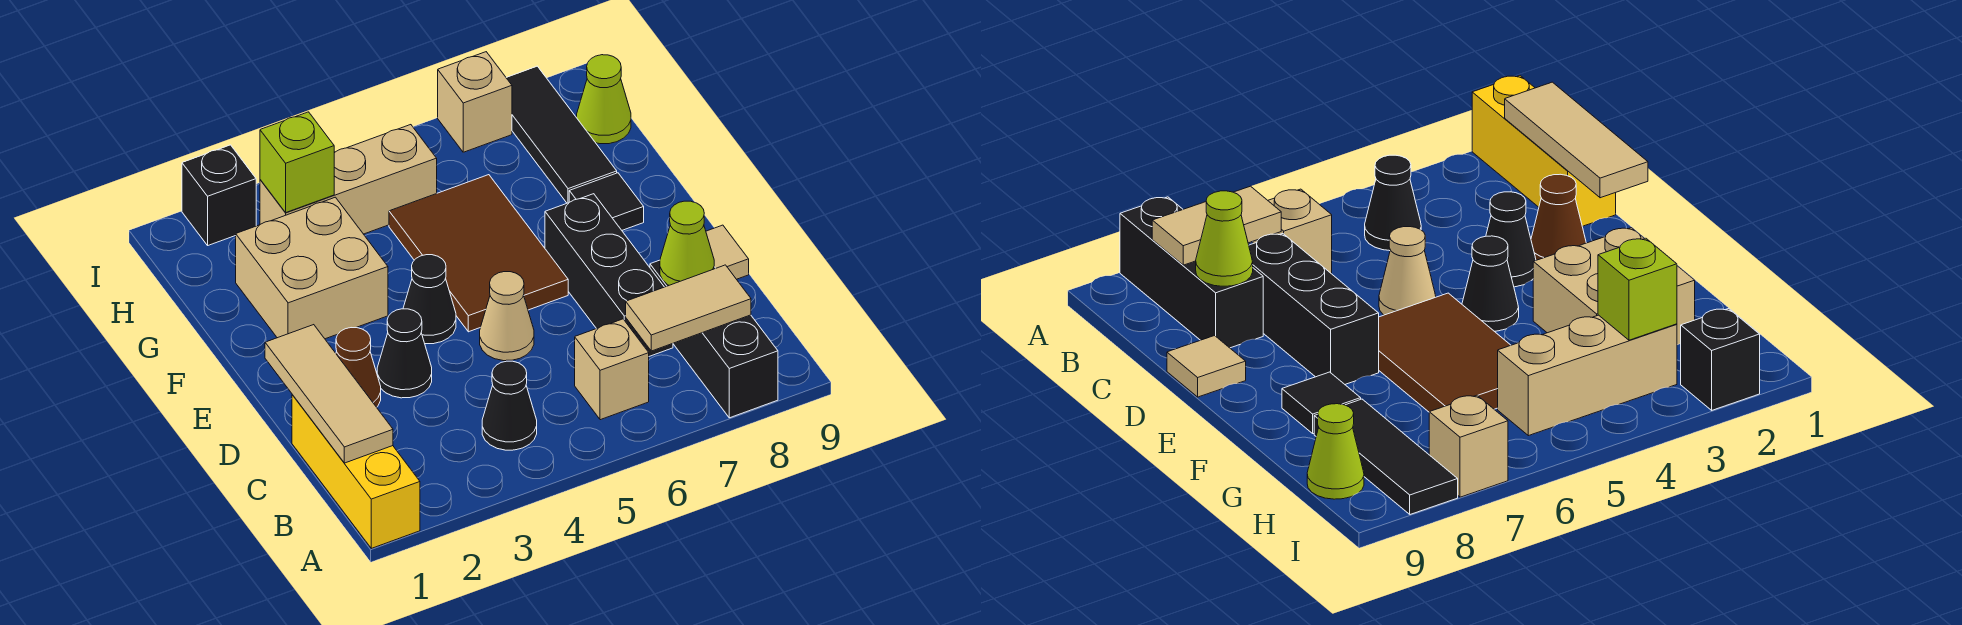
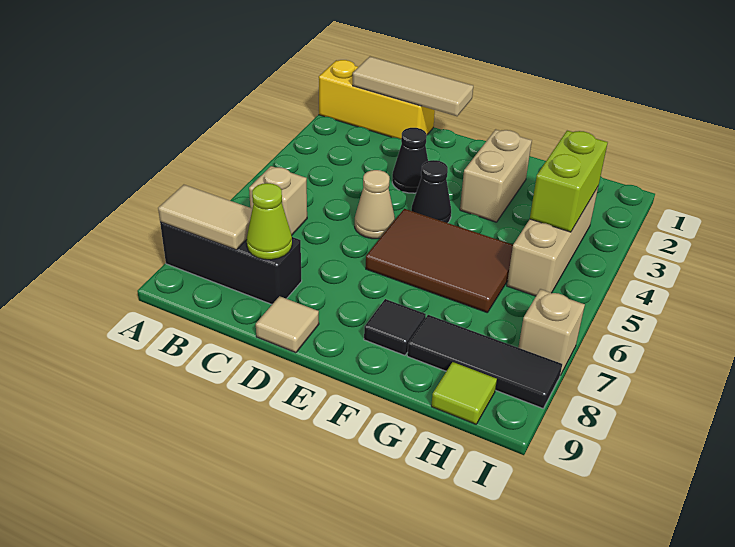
black cone B4 level 1 -> none
tan tile B7:B8 level 2 -> tan tile A8:B8 level 2
black brick C7:E7 level 1 -> none
brown cone D2 level 1 -> none
tan brick F2:G3 level 1 -> tan brick F2:F3 level 1
lime brick H3 level 2 -> lime brick H3:H4 level 2
lime cone H9 level 1 -> lime tile H9 level 1
black brick I2 level 1 -> none

